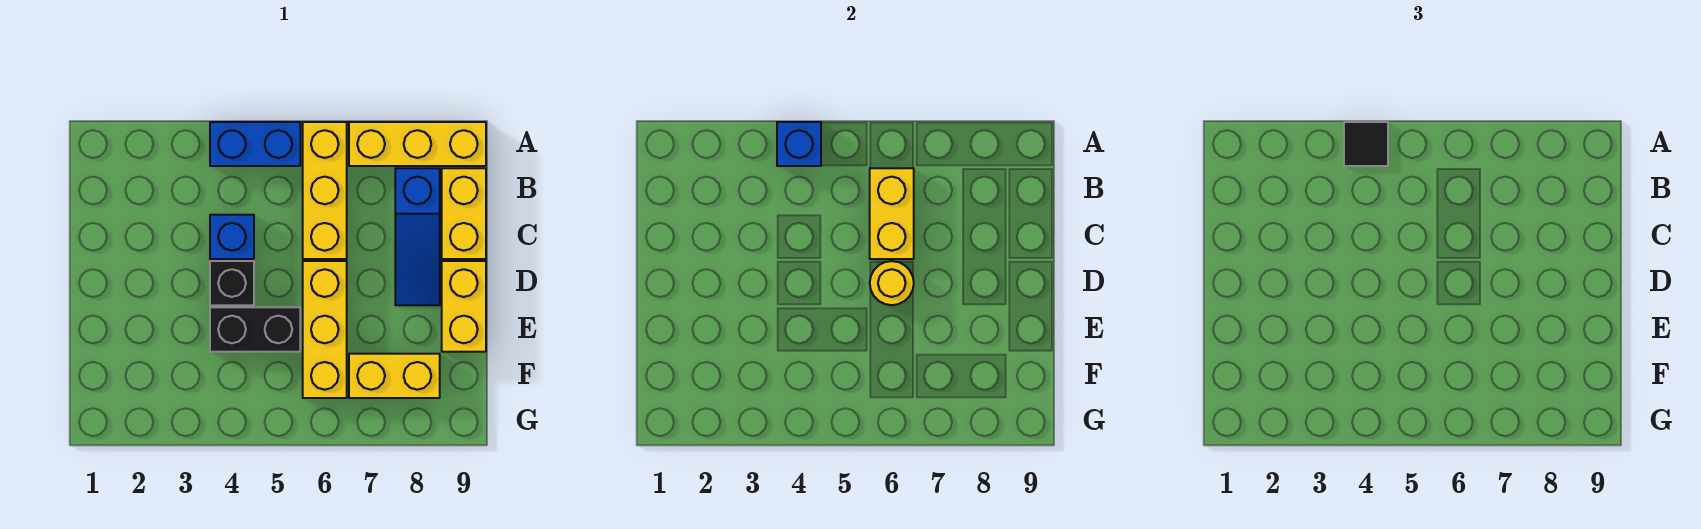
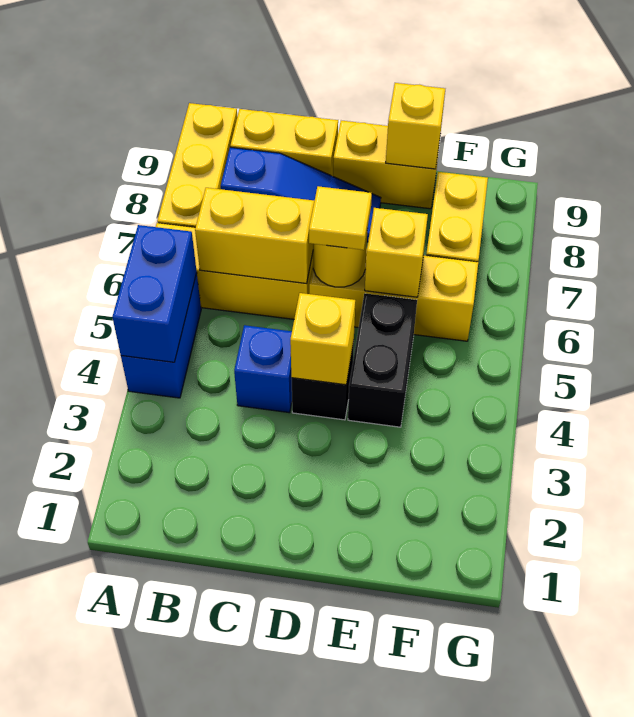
blue brick A4 level 2 -> blue brick A4:A5 level 2
black tile A4 level 3 -> none
none -> yellow brick D4 level 2
none -> yellow tile D6 level 3
none -> yellow brick E6 level 2
none -> yellow brick E9 level 2

